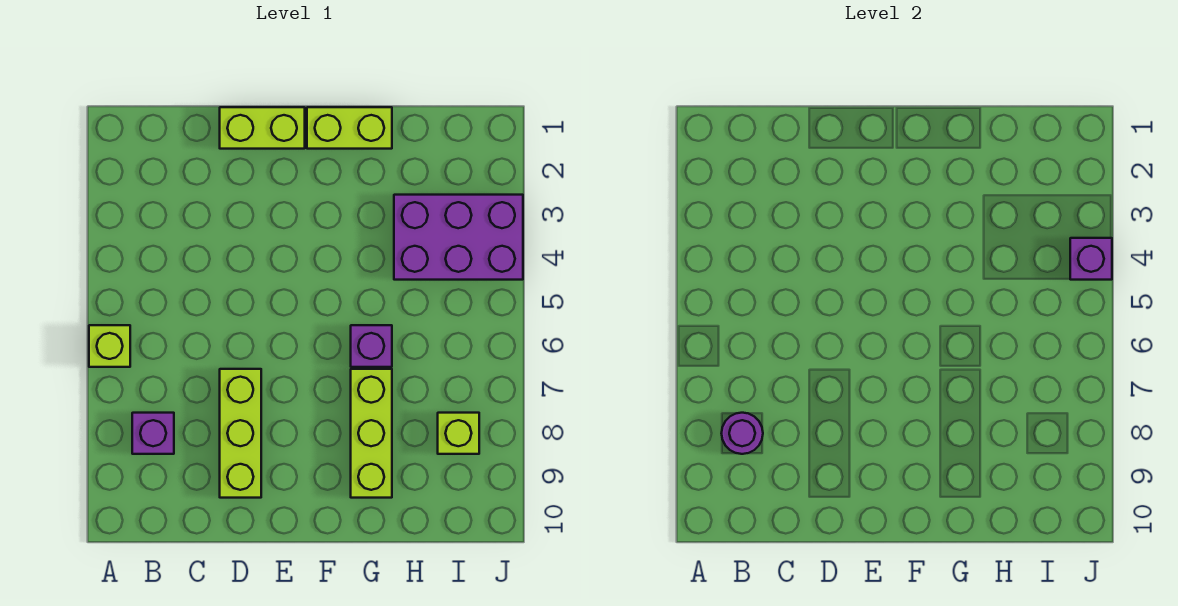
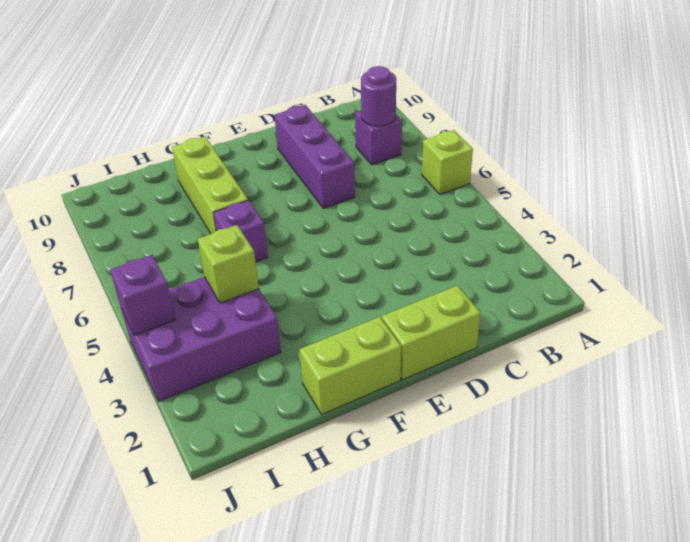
lime brick D7:D9 level 1 -> purple brick D7:D9 level 1
lime brick I8 level 1 -> lime brick H4 level 2

